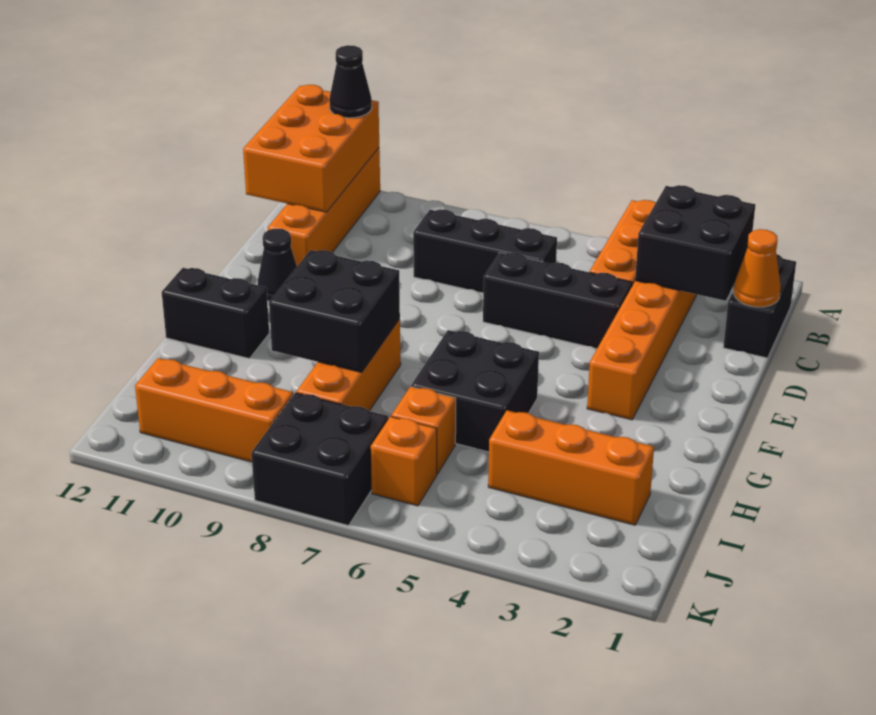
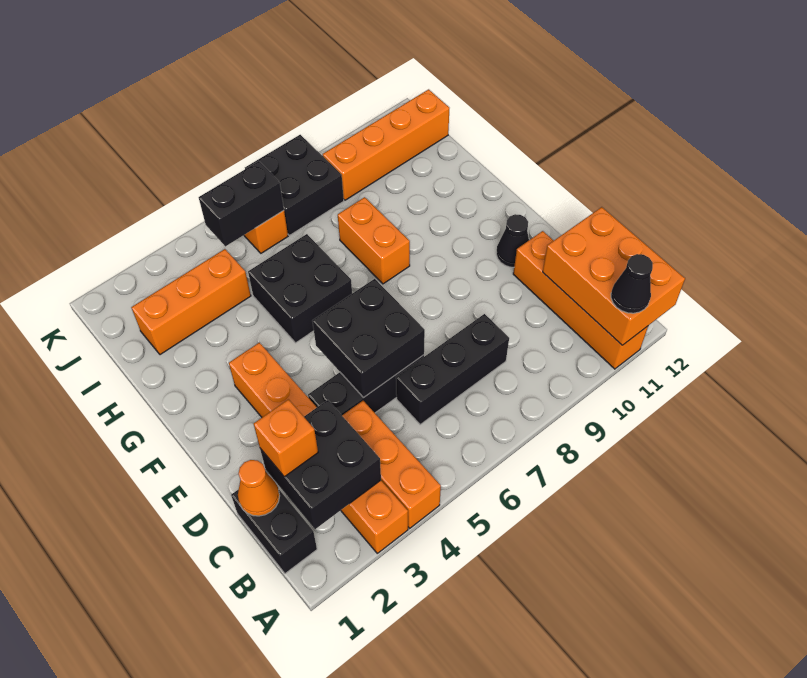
orange brick G8:I8 level 1 -> orange brick G8:H8 level 1
black brick G8:H9 level 2 -> black brick D5:E6 level 2
black brick G11:G12 level 1 -> black brick J5:J6 level 2
orange brick I6 level 1 -> orange brick C2 level 3
orange brick J9:J11 level 1 -> orange brick J9:J12 level 1

